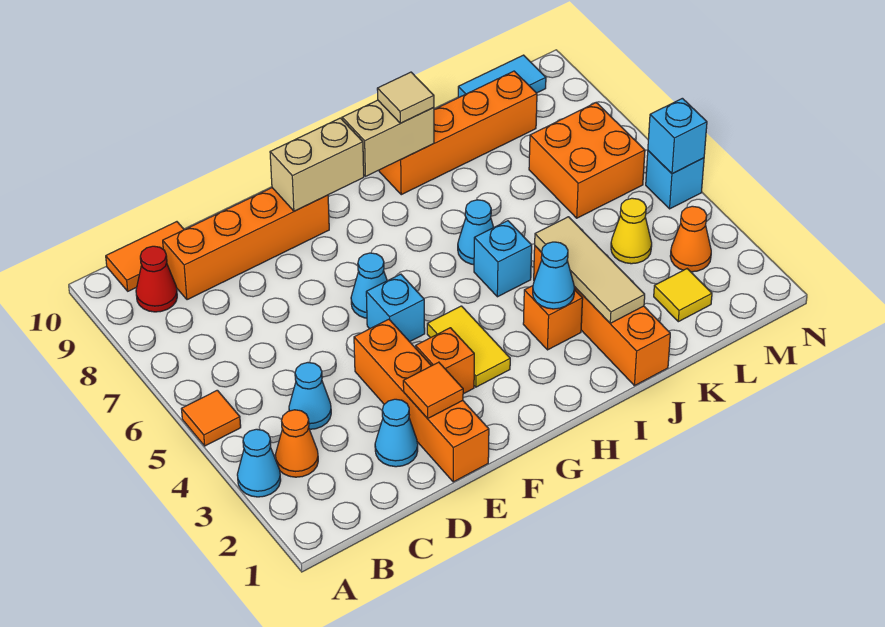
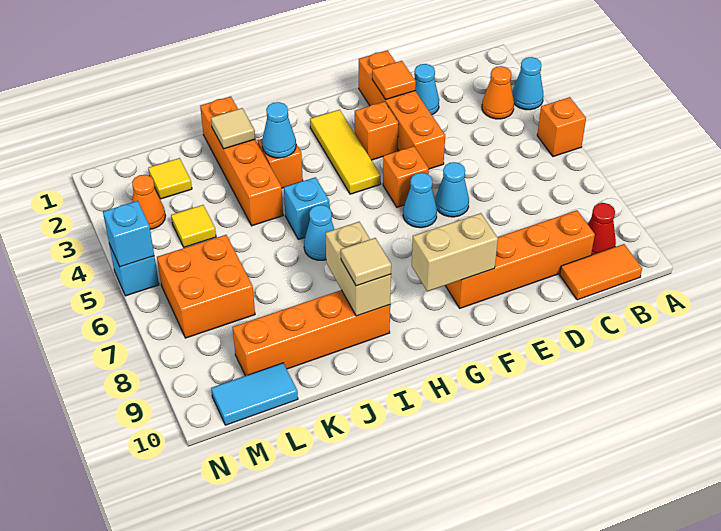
orange tile A5 level 1 -> orange brick A5 level 1
cyan cone C4 level 1 -> cyan cone E6 level 1
cyan brick F5 level 1 -> orange brick F5 level 1
yellow tile G3:G4 level 1 -> yellow tile G2:G4 level 1
tan brick H9:I9 level 2 -> tan brick I8:I9 level 2
tan tile J2:J4 level 2 -> tan tile J2 level 2
yellow cone L4 level 1 -> yellow tile L4 level 1

